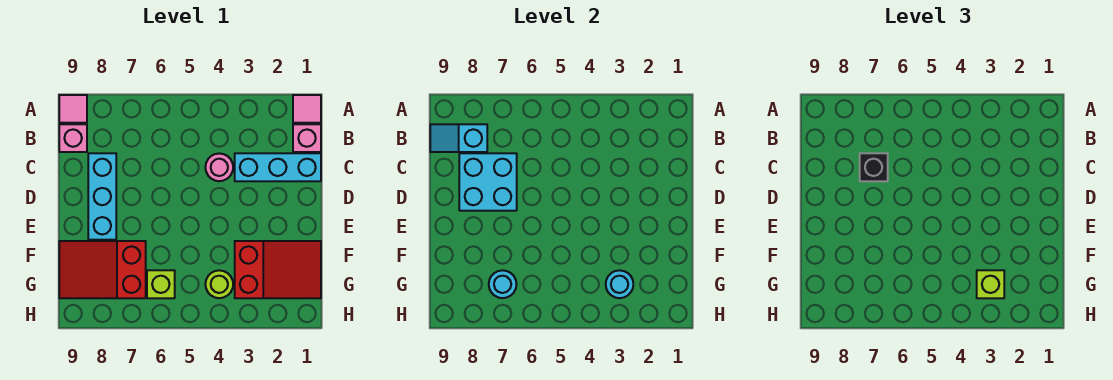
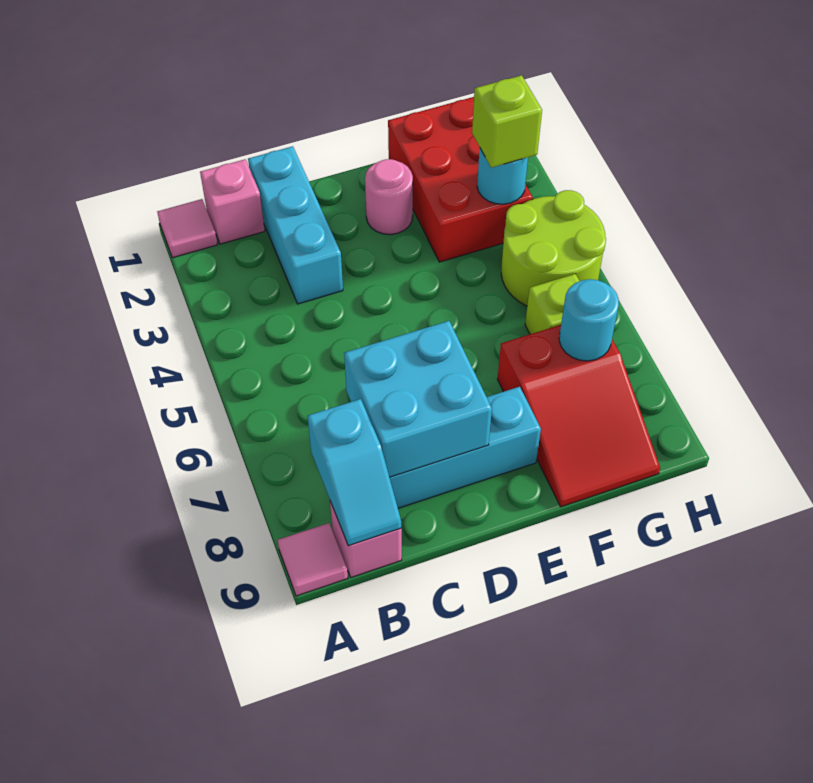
pink round brick C4 level 1 -> pink round brick E2 level 1
black brick C7 level 3 -> none
red slope F1:G3 level 1 top 3 -> red brick F1:G3 level 1
lime round brick G4 level 1 -> lime round brick G4:H5 level 1

